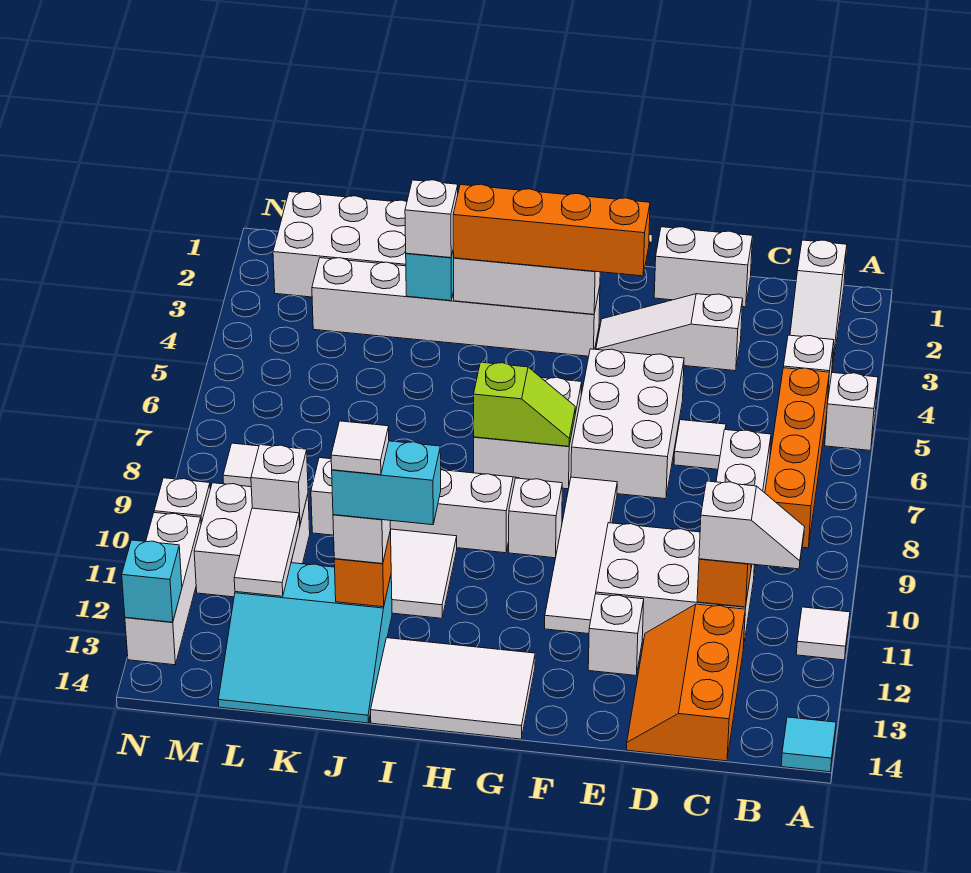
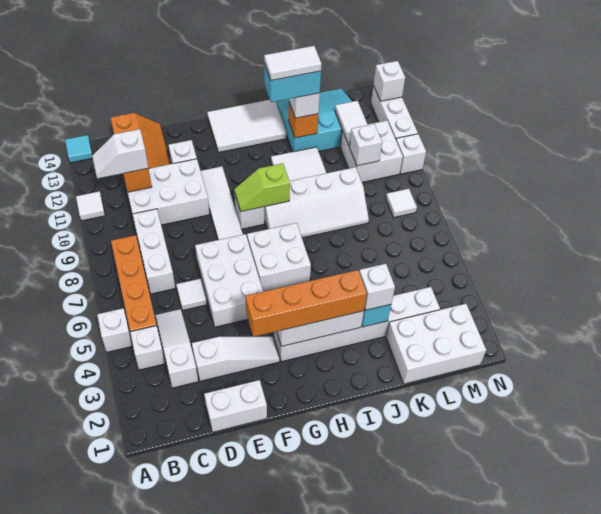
white slope B1:B3 level 1 top 1 -> white slope C3:C5 level 1 top 3
lime slope G7:H7 level 2 top H -> lime slope G9:H9 level 2 top H
white tile J12 level 5 -> white tile I12:J12 level 5
cyan brick N13 level 2 -> white brick N13 level 2

